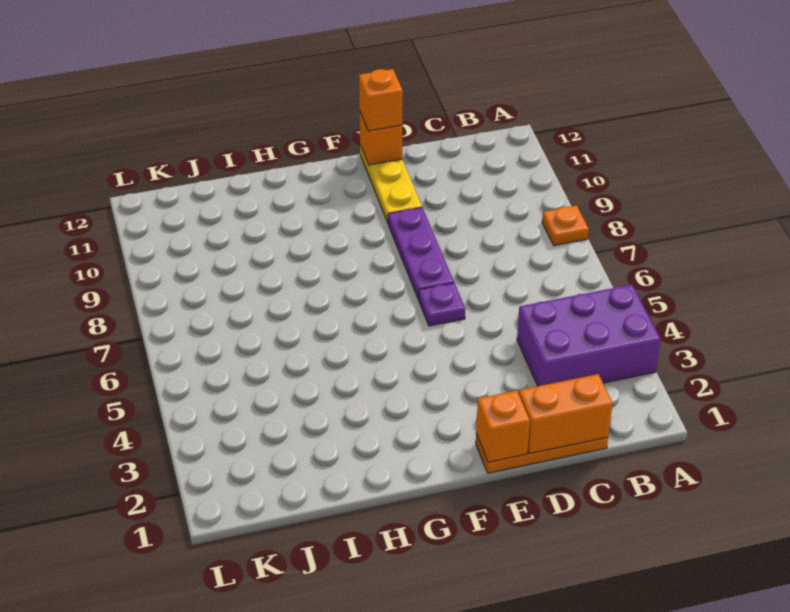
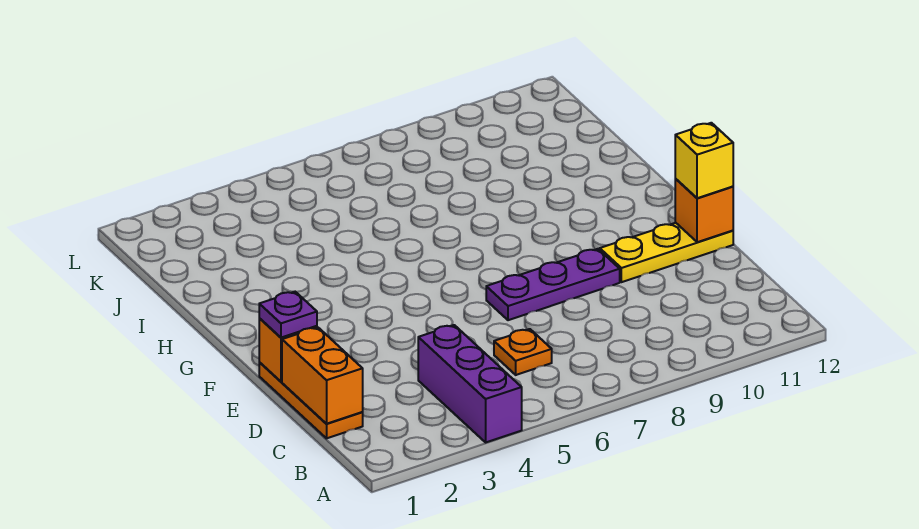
purple brick A3:C4 level 1 -> purple brick A4:C4 level 1
orange plate A8 level 1 -> orange plate C6 level 1
purple plate E6 level 1 -> purple plate E1 level 3
orange brick E12 level 3 -> yellow brick E12 level 3

